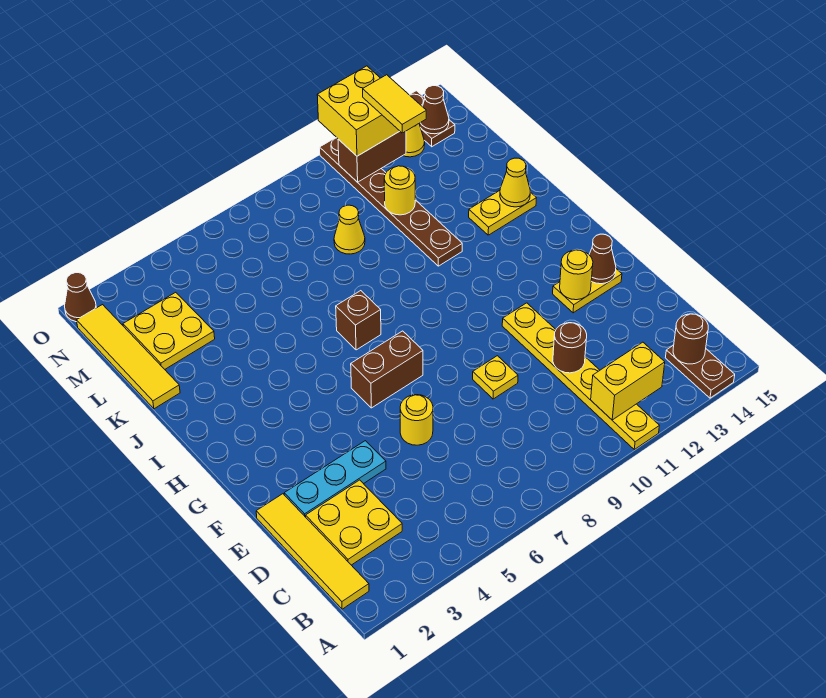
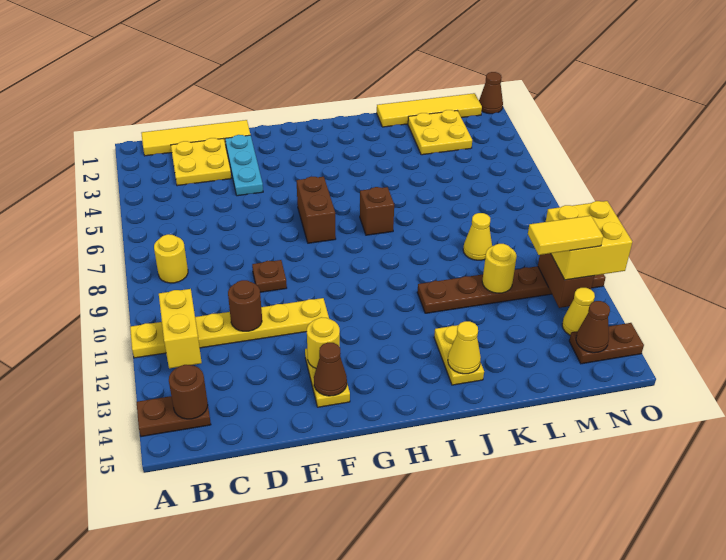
yellow round brick E6 level 1 -> yellow round brick B8 level 1
yellow plate E9 level 1 -> brown plate E9 level 1

